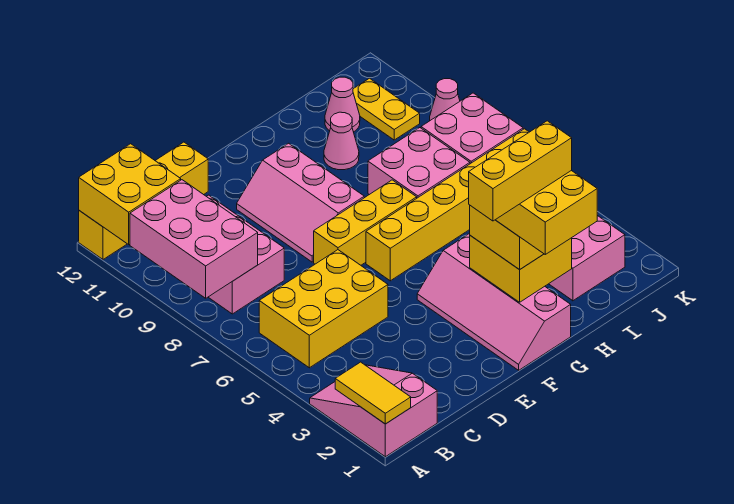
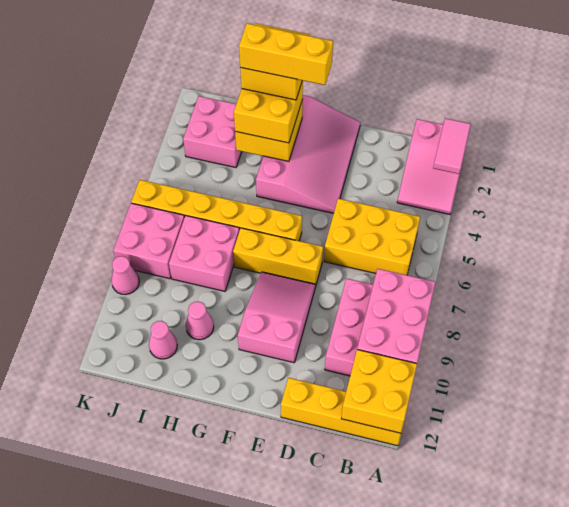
yellow tile A1:A2 level 2 -> pink tile A1:A2 level 2
pink slope E8:F10 level 1 top F -> pink slope E8:F10 level 1 top 10
pink slope F1:G4 level 1 top G -> pink slope E1:G4 level 1 top G
yellow plate J10:J11 level 1 -> none

